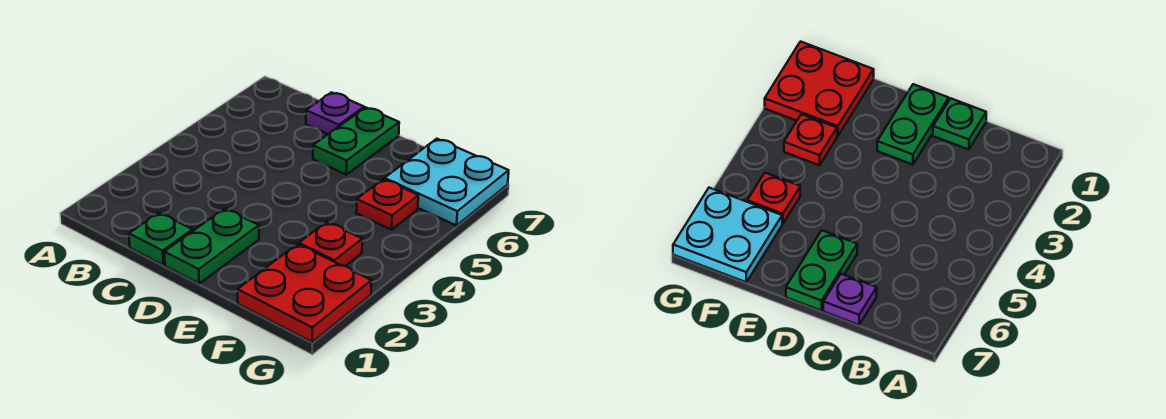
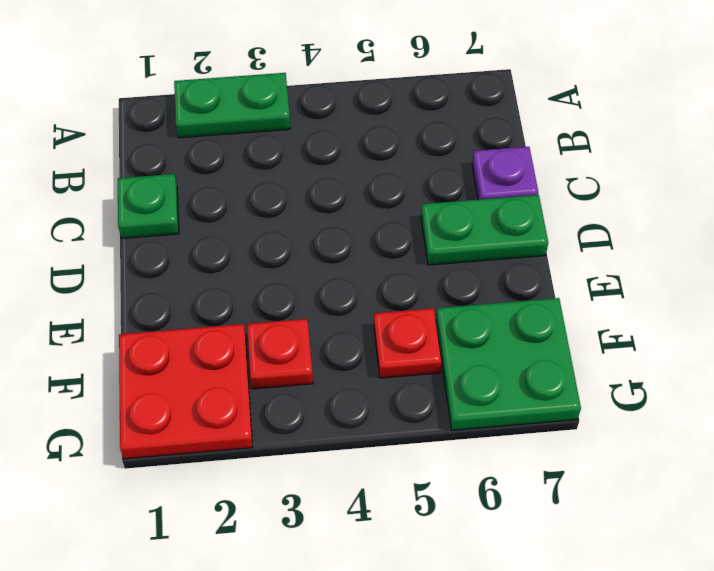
green plate D1:D2 level 1 -> green plate A2:A3 level 1
cyan plate F6:G7 level 1 -> green plate F6:G7 level 1

